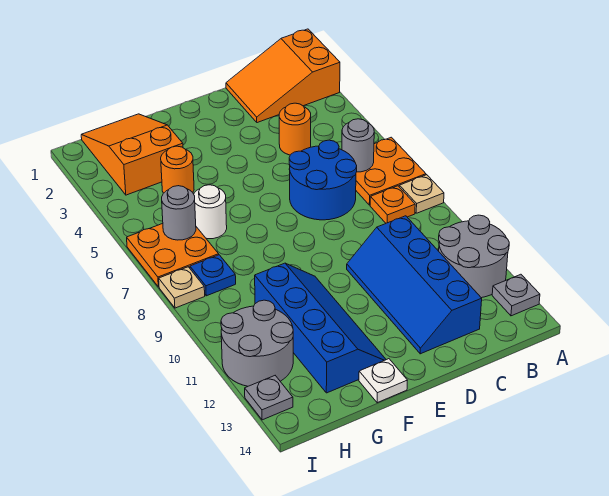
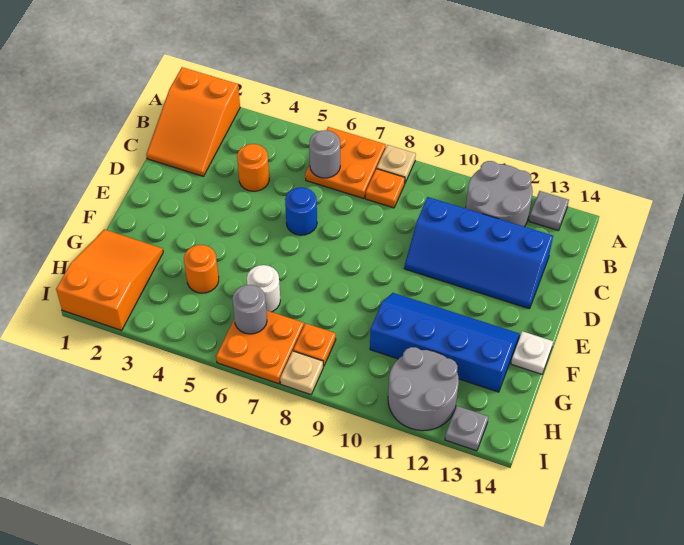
blue round brick C6:D7 level 1 -> blue round brick D6 level 1
orange slope G1:H3 level 1 top 3 -> orange slope G1:I2 level 1 top I
blue plate H8 level 1 -> orange plate H8 level 1

